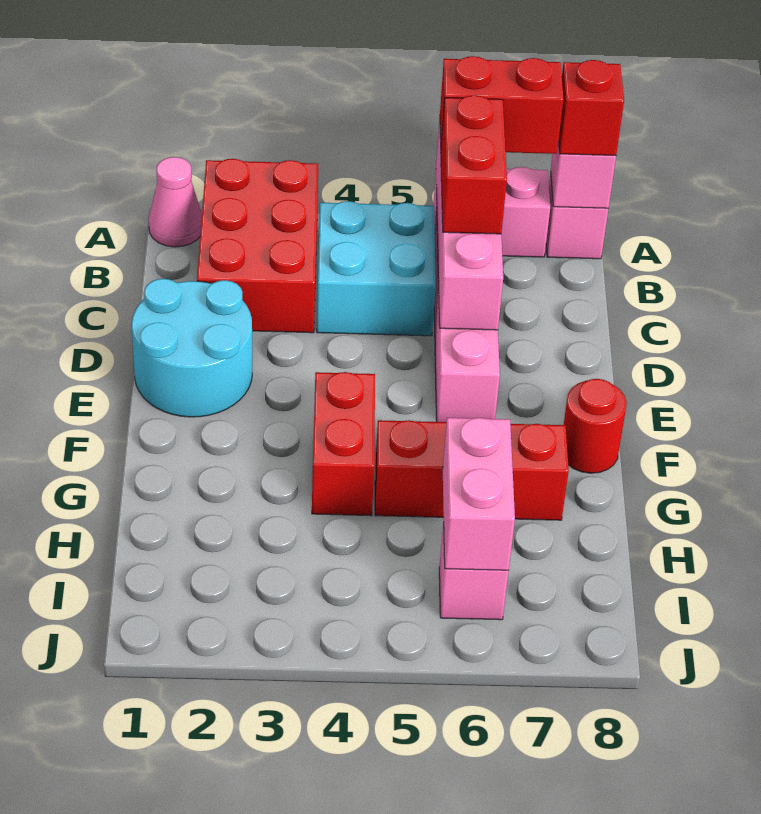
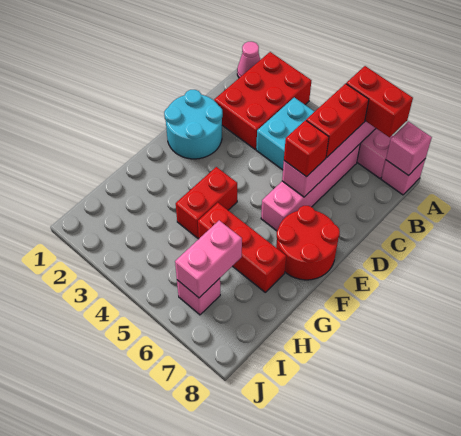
red brick A8 level 3 -> red brick D6 level 3
red round brick F8 level 1 -> red round brick E7:F8 level 1

